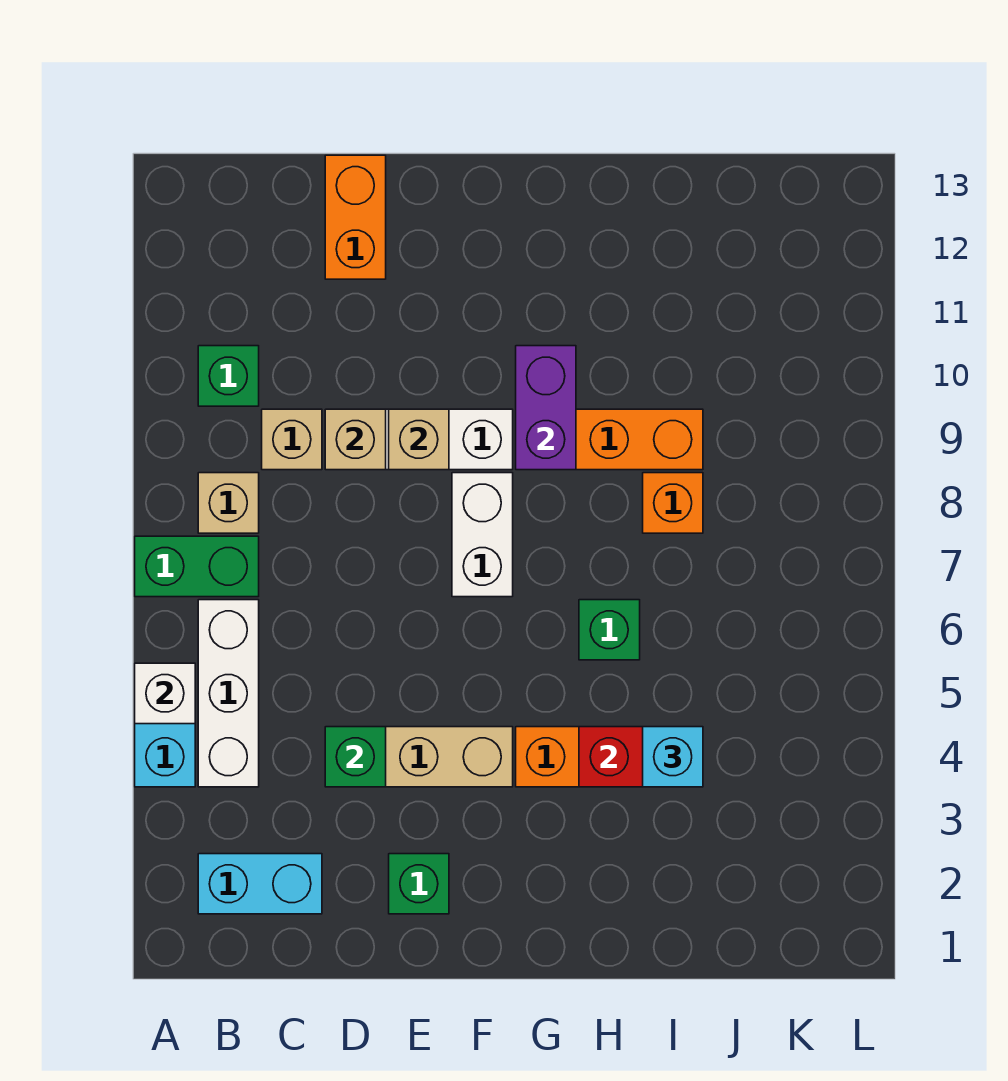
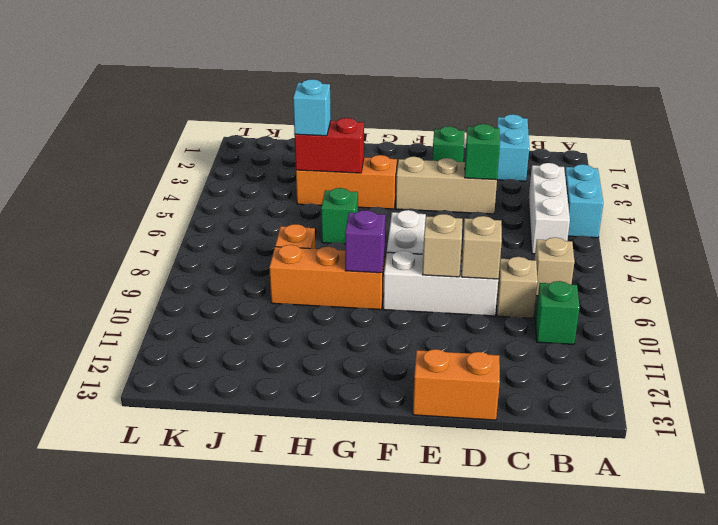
white brick A5 level 2 -> none
green brick A7:B7 level 1 -> none
cyan brick B2:C2 level 1 -> cyan brick C1:C2 level 1
orange brick D12:D13 level 1 -> orange brick D13:E13 level 1
purple brick G9:G10 level 2 -> purple brick G9 level 2

